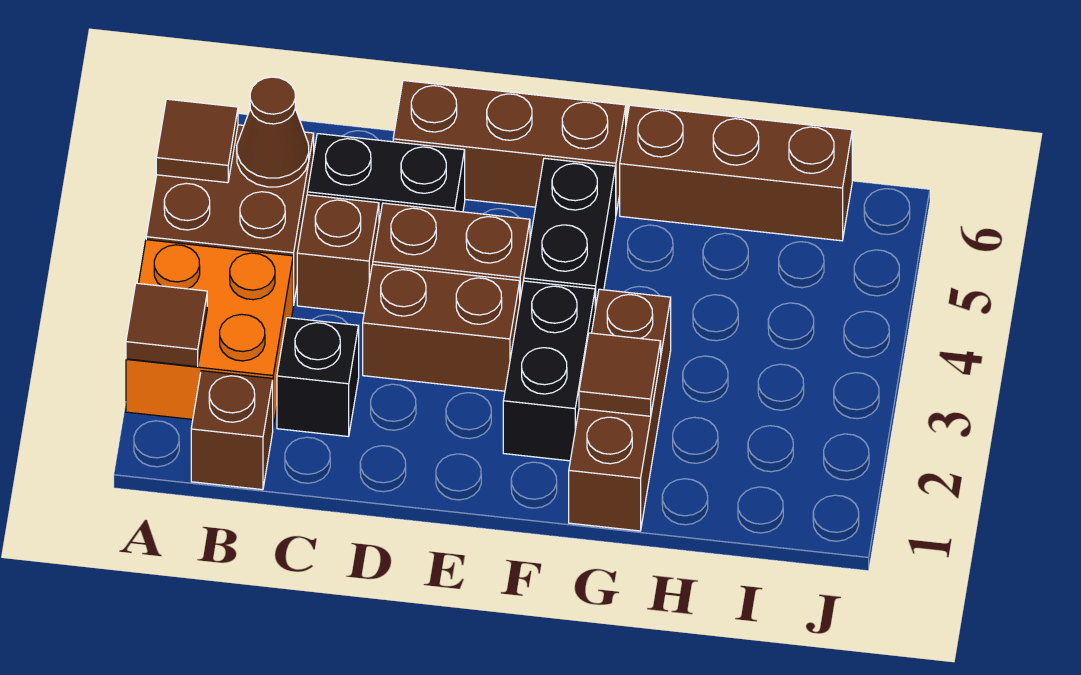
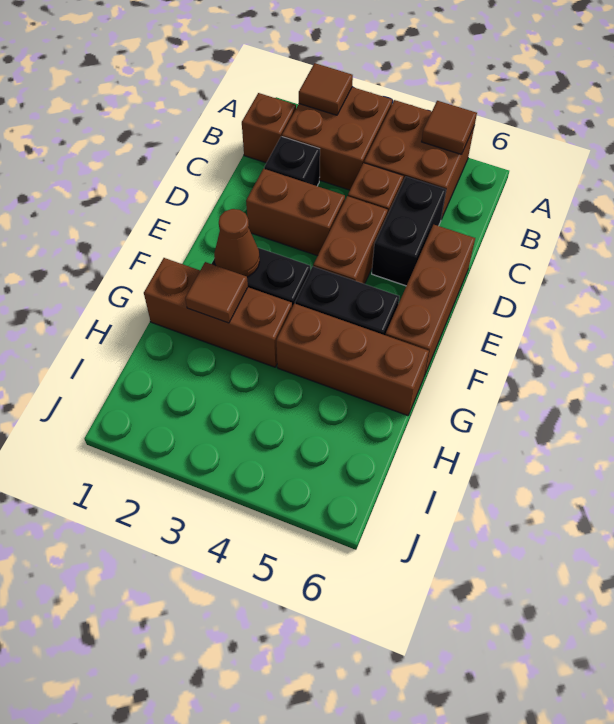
orange brick A2:B3 level 1 -> brown brick A2:B3 level 1
brown cone B5 level 2 -> brown cone F2 level 2
brown brick D3:E3 level 1 -> brown brick D2:D3 level 1
brown brick G6:I6 level 1 -> brown brick G4:G6 level 1

